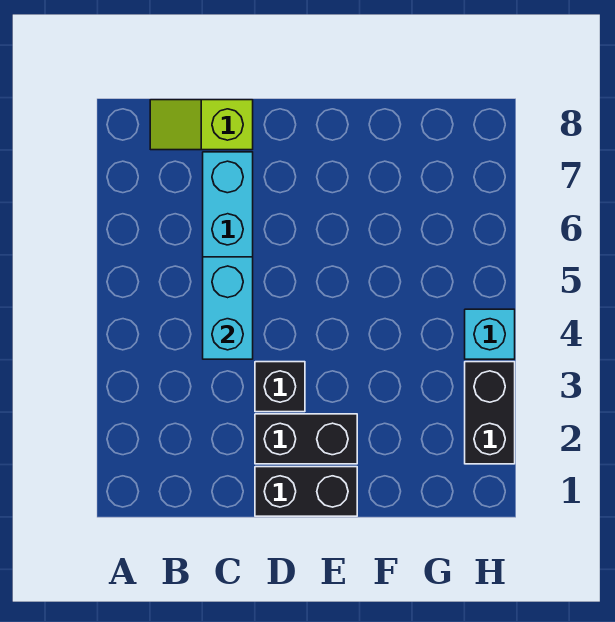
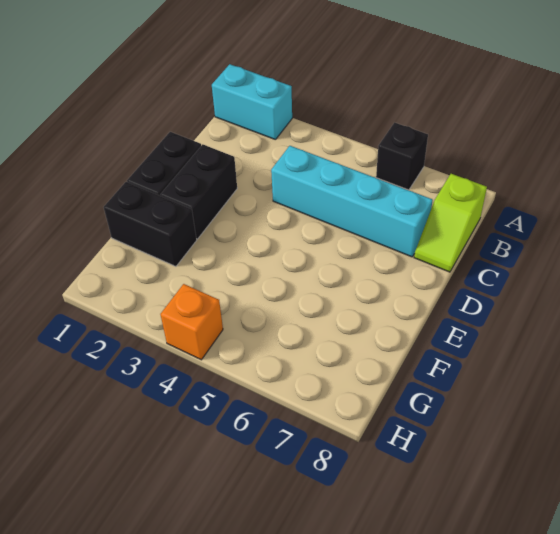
lime slope B8:C8 level 1 top C -> lime slope B8:C8 level 1 top B
cyan brick C4:C5 level 2 -> cyan brick A1:A2 level 1
black brick D3 level 1 -> black brick A6 level 1
black brick H2:H3 level 1 -> black brick F1:F2 level 1
cyan brick H4 level 1 -> orange brick H4 level 1

